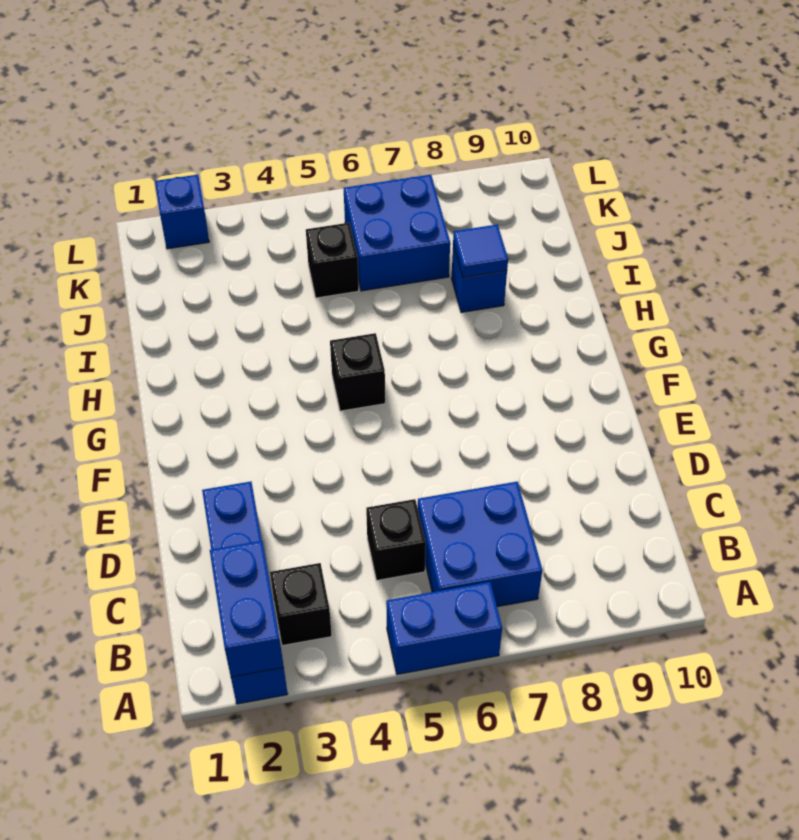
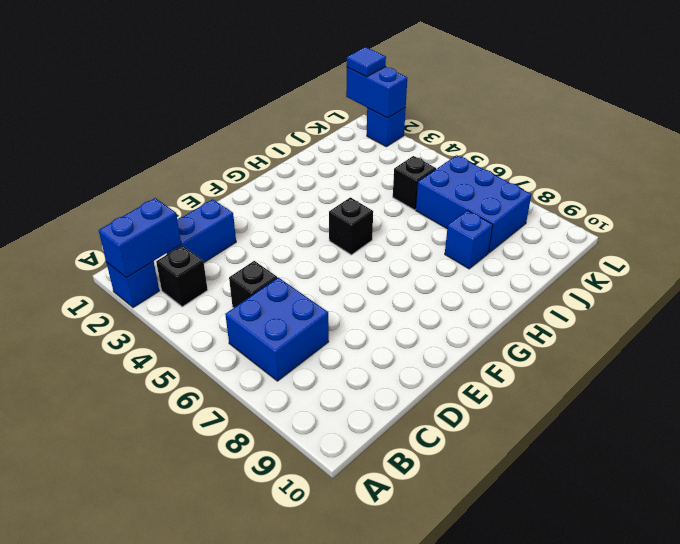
blue brick A5:A6 level 1 -> blue brick L1:L2 level 2
blue tile I8 level 2 -> blue tile L1 level 3
blue brick J6:K7 level 1 -> blue brick J6:K8 level 1

